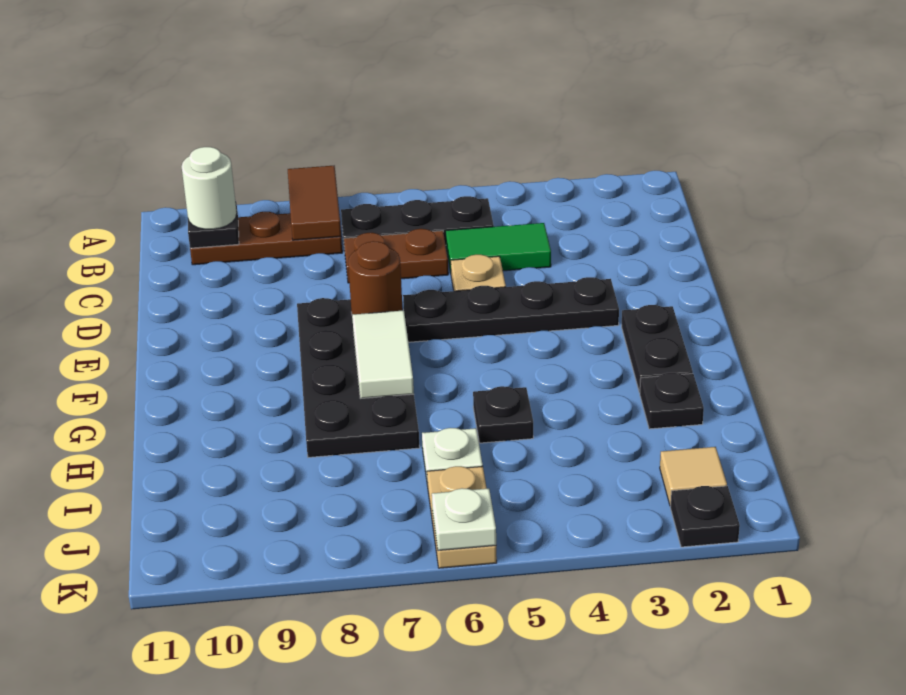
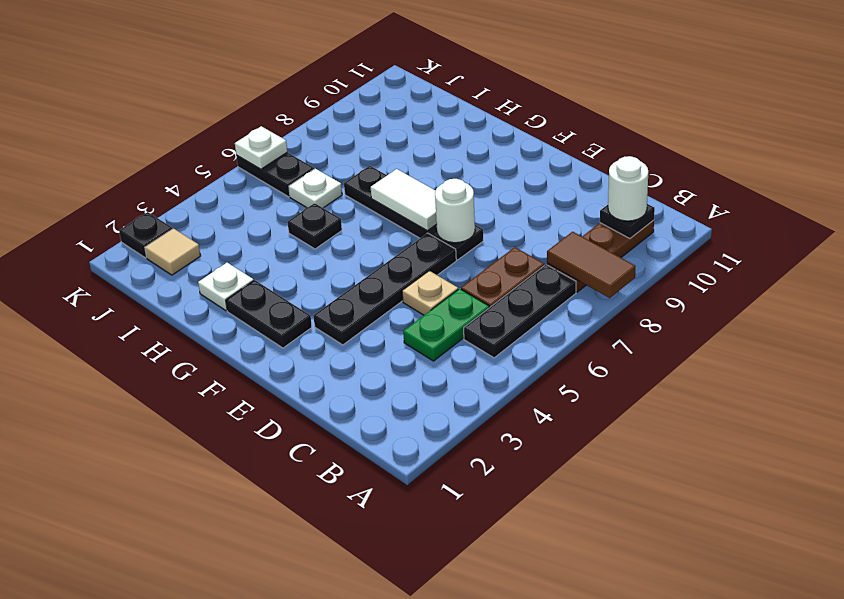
green tile C4:C5 level 1 -> green plate C4:C5 level 1
black plate E7:H8 level 1 -> black plate E7:H7 level 1
brown round brick E7 level 2 -> white round brick E7 level 2
black plate H2 level 1 -> white plate H2 level 1
tan plate J6:K6 level 1 -> black plate J6:K6 level 1

